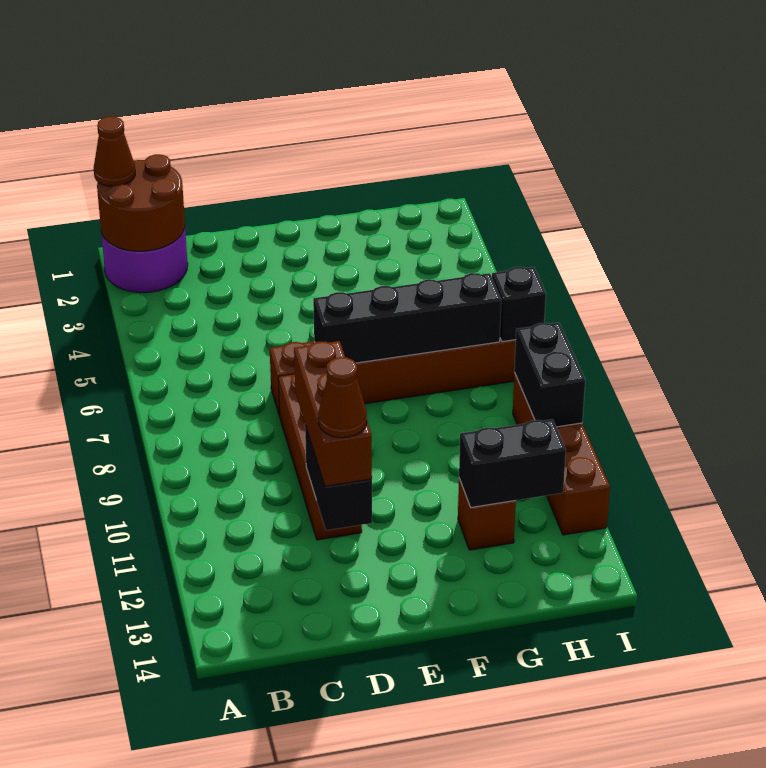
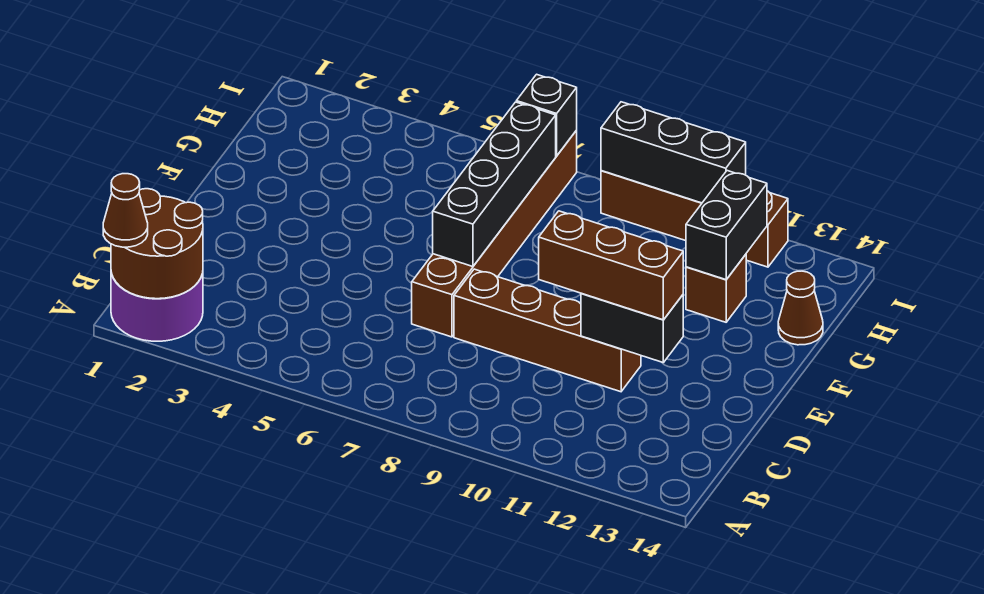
brown cone D12 level 4 -> brown cone G14 level 1
black brick I9:I10 level 2 -> black brick I9:I11 level 2

